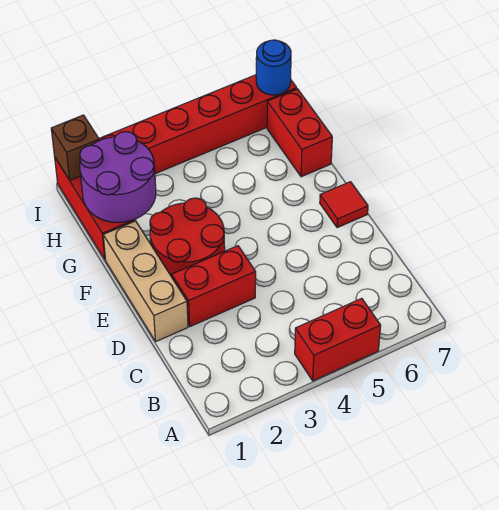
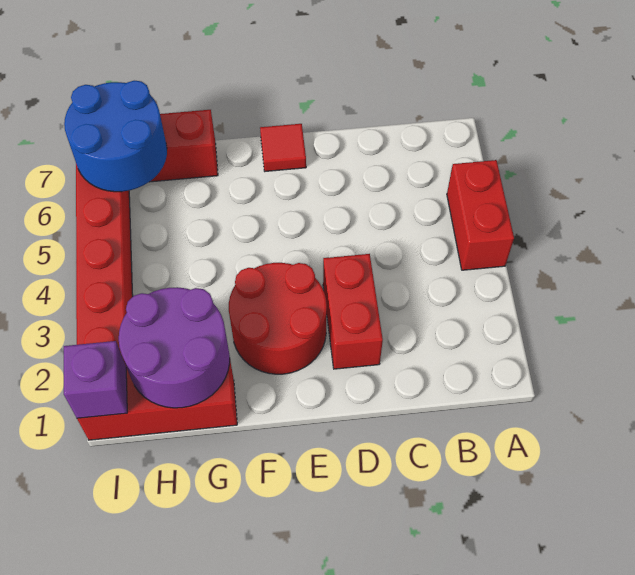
tan brick D1:F1 level 1 -> none
brown brick I1 level 2 -> purple brick I1 level 2
blue round brick I7 level 2 -> blue round brick H6:I7 level 2

